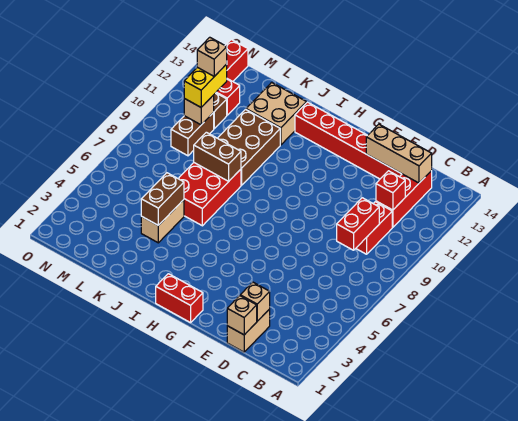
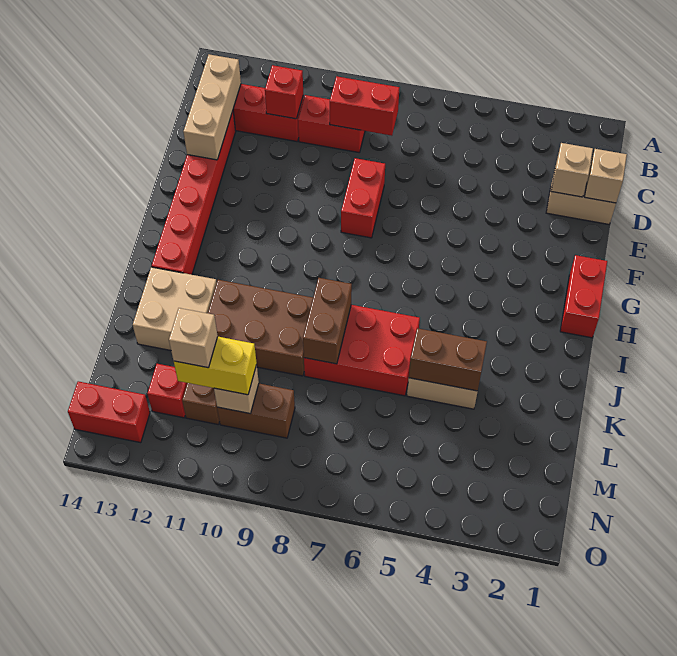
none -> red brick E8:F8 level 1

